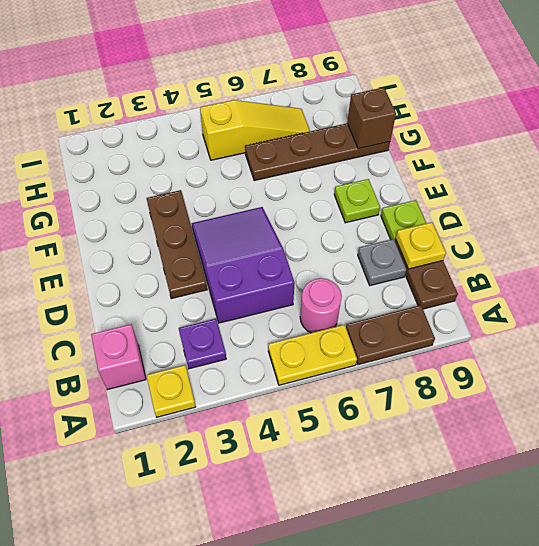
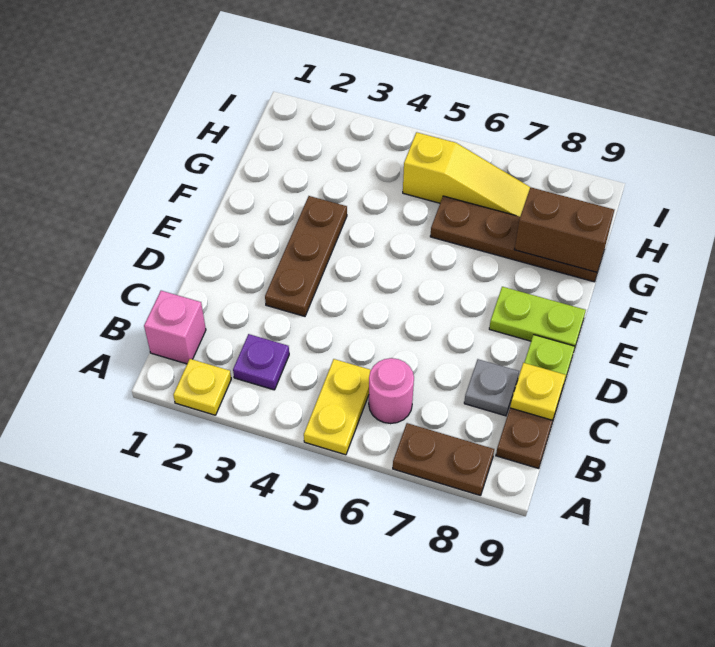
yellow plate A5:A6 level 1 -> yellow plate A5:B5 level 1
purple slope C4:E5 level 1 top C -> none
lime plate E8 level 1 -> lime plate E8:E9 level 1
brown brick G9 level 2 -> brown brick G8:G9 level 2

